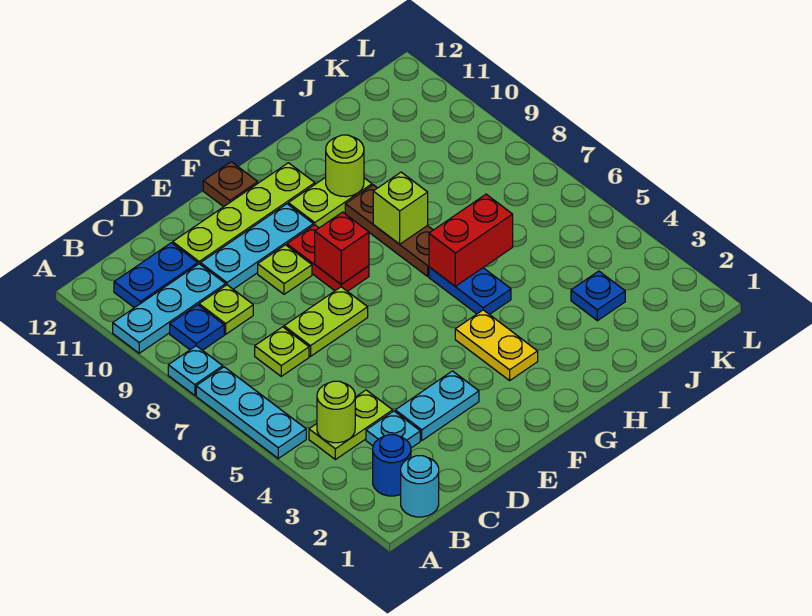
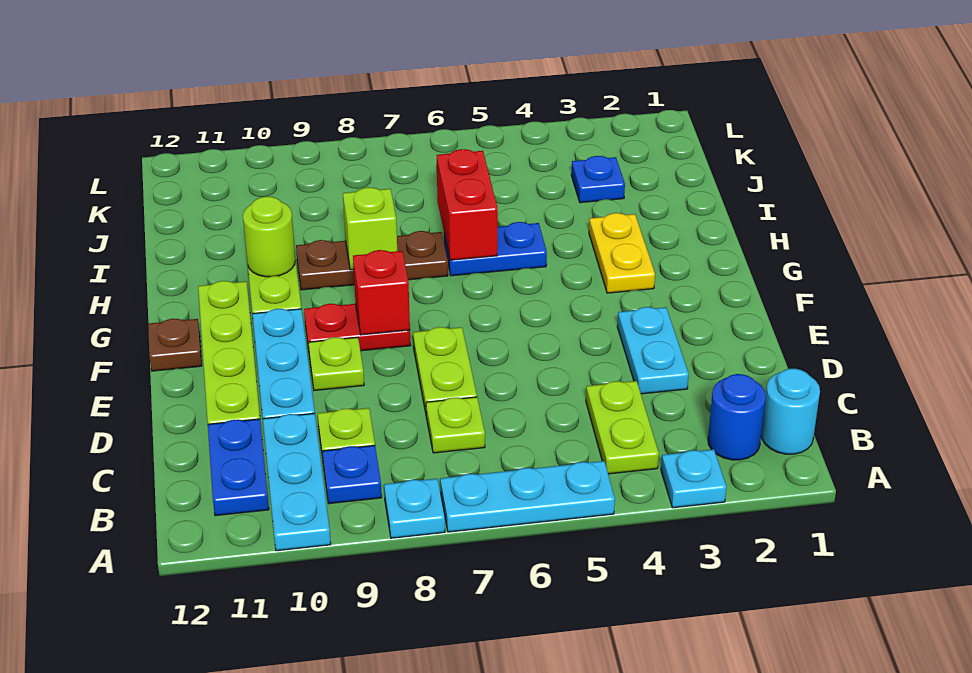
lime round brick B4 level 2 -> none
cyan plate C3 level 1 -> cyan plate A3 level 1
yellow plate G3:G4 level 1 -> yellow plate G3:H3 level 1

